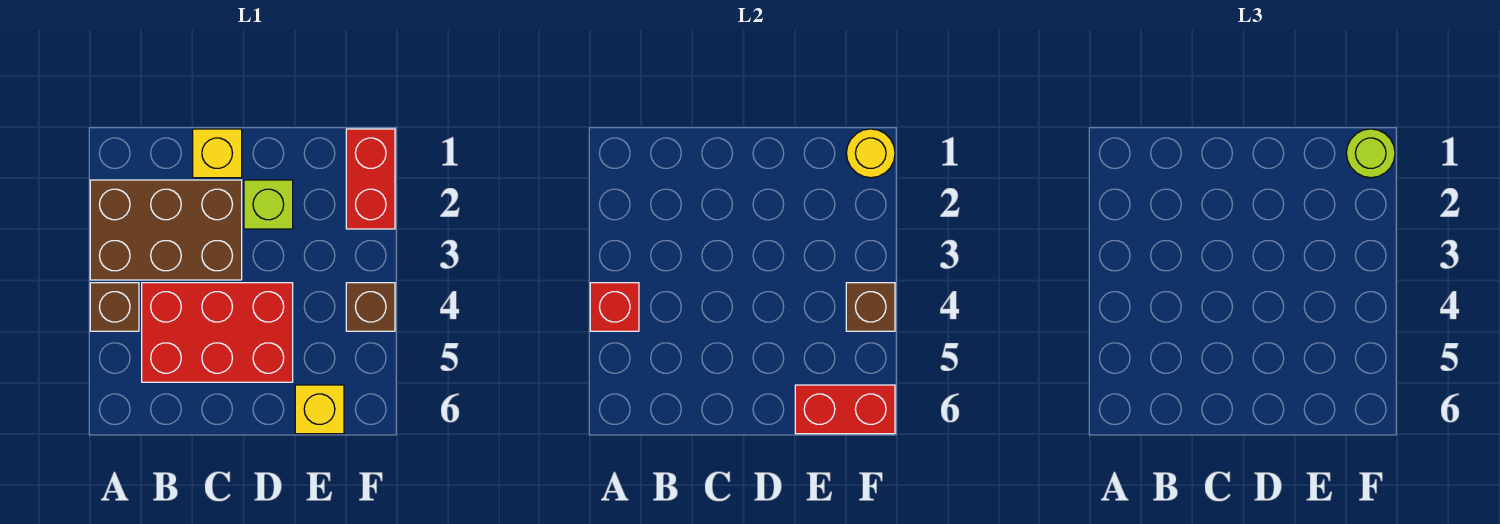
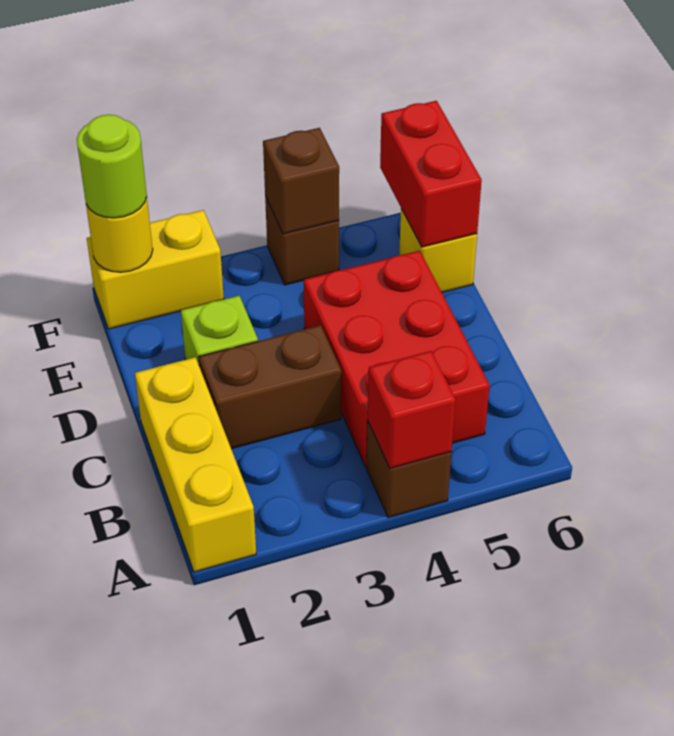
brown brick A2:C3 level 1 -> brown brick C2:C3 level 1
yellow brick C1 level 1 -> yellow brick A1:C1 level 1
red brick F1:F2 level 1 -> yellow brick F1:F2 level 1

